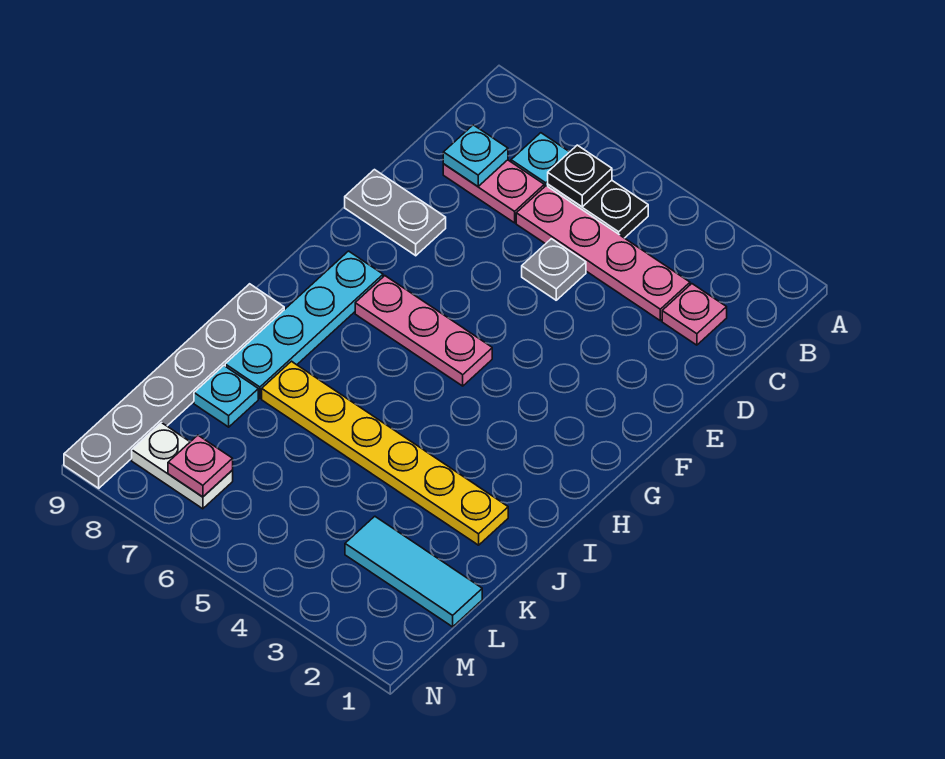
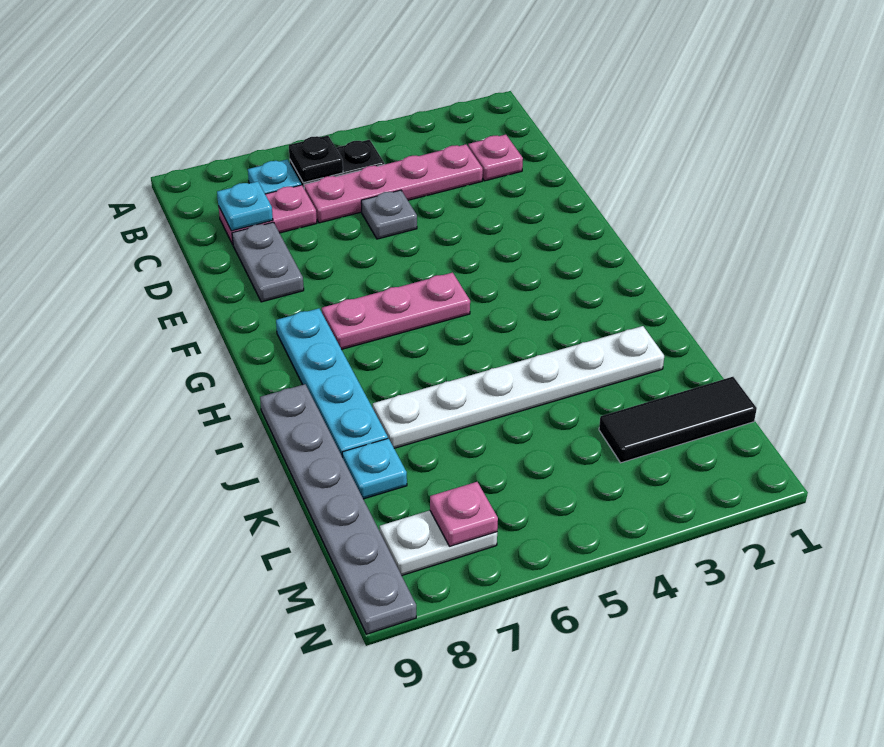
grey plate E8:E9 level 1 -> grey plate D8:E8 level 1
yellow plate J2:J7 level 1 -> white plate J2:J7 level 1
cyan tile L1:L3 level 1 -> black tile L1:L3 level 1

